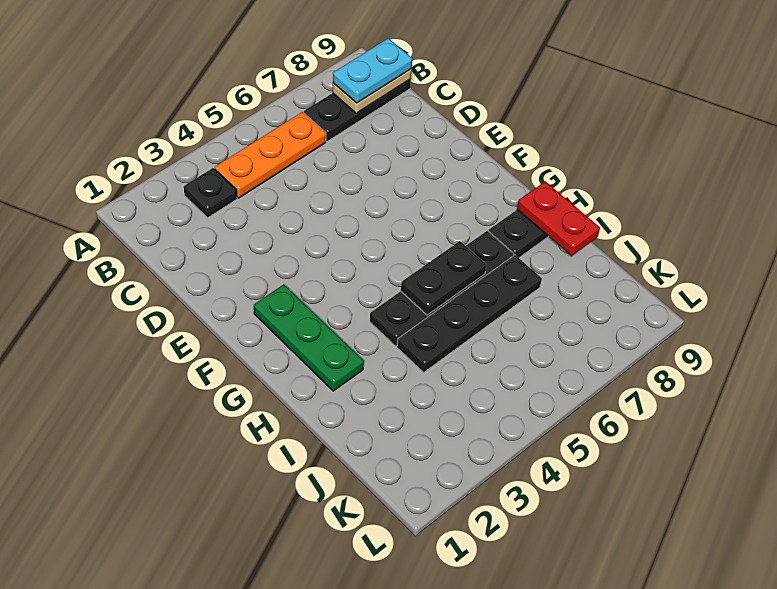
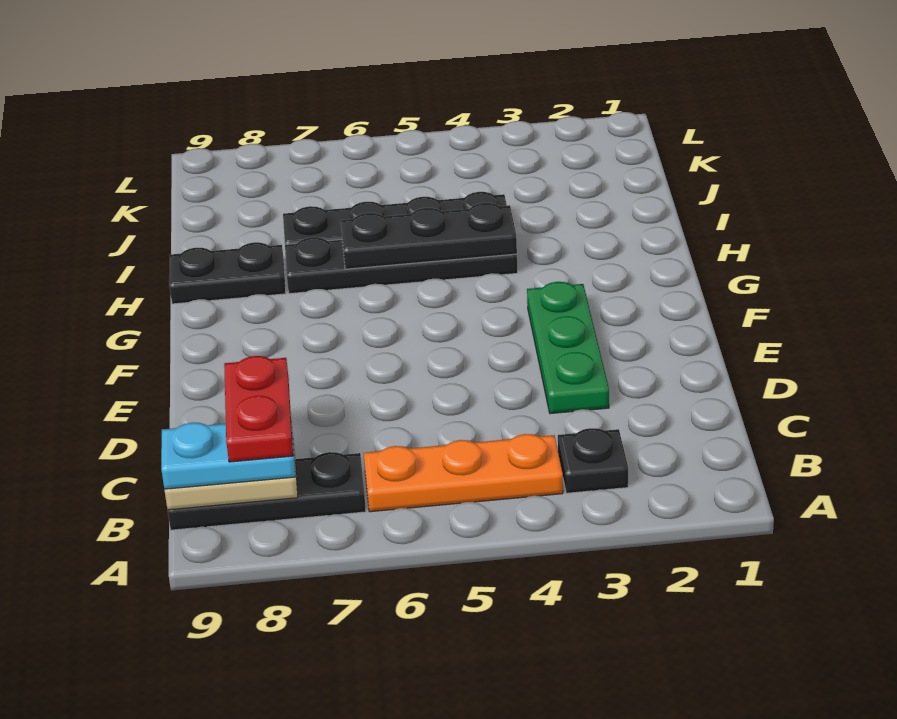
green plate F2:H2 level 1 -> green plate D3:F3 level 1
black plate H5:H6 level 2 -> black plate H4:H6 level 2
red plate H9:I9 level 2 -> red plate B8:C8 level 4

